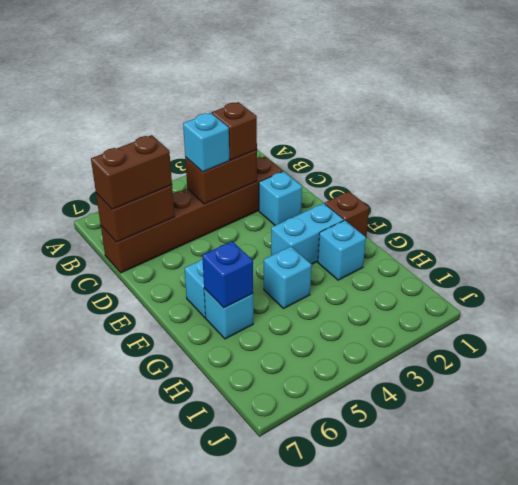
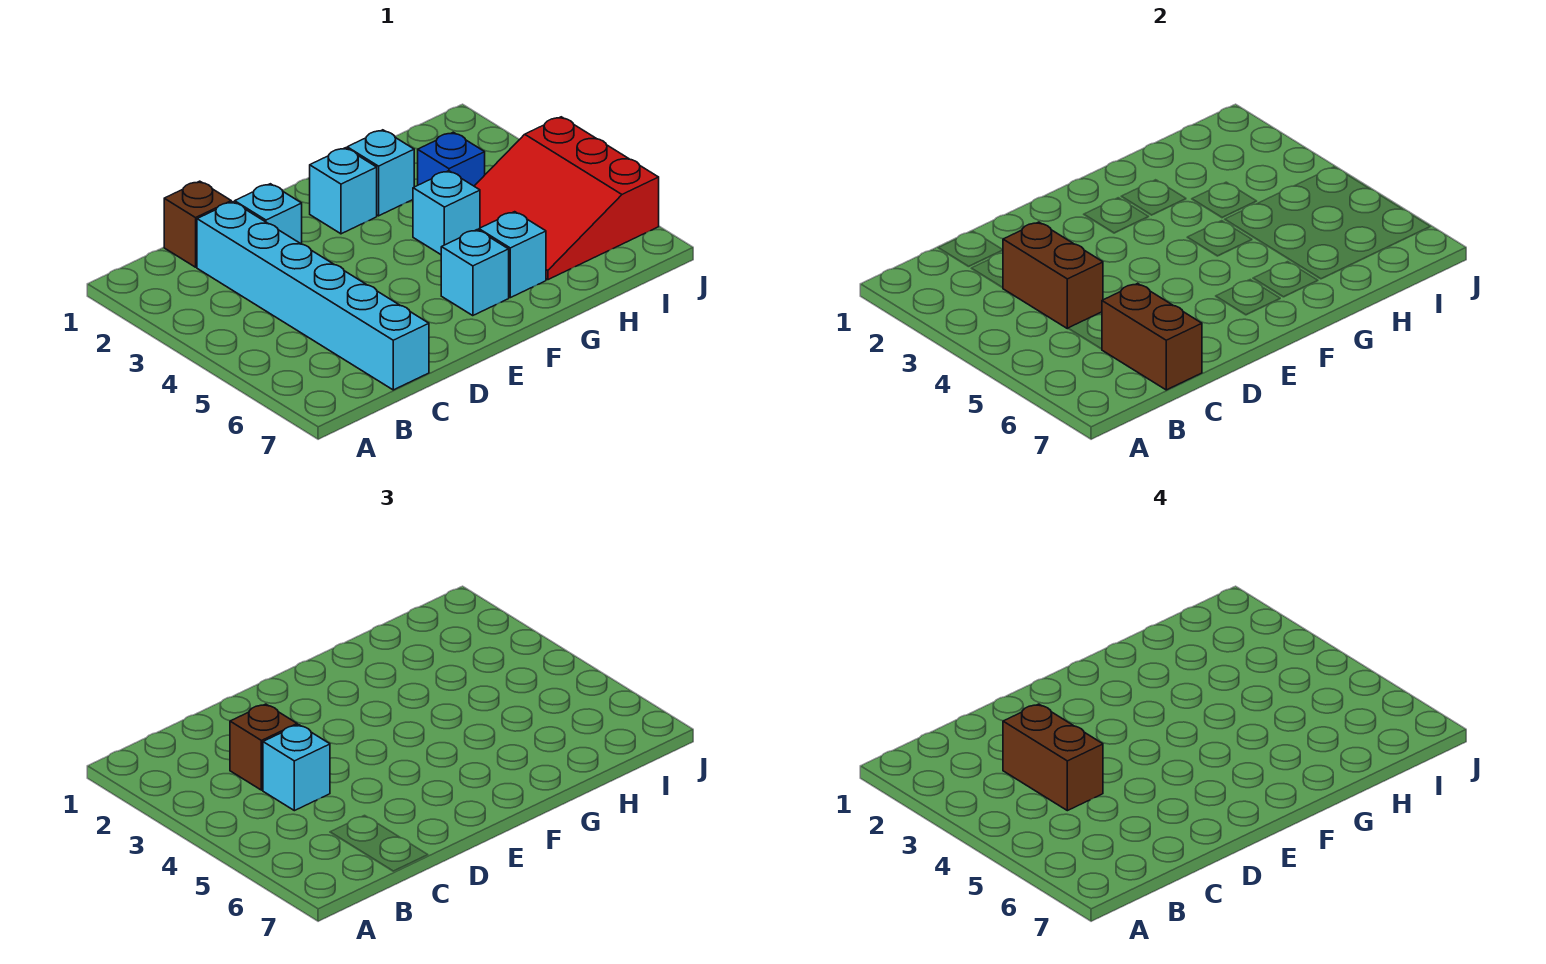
brown brick C2:C7 level 1 -> cyan brick C2:C7 level 1
brown brick C6:C7 level 3 -> brown brick C3:C4 level 4
brown brick F1 level 1 -> brown brick C1 level 1
cyan brick F2:F3 level 1 -> cyan brick F2 level 1
blue brick G6 level 2 -> blue brick H3 level 1
none -> red slope H4:J6 level 1 top J

